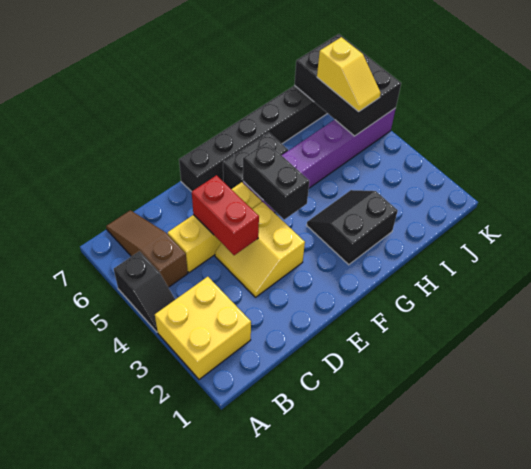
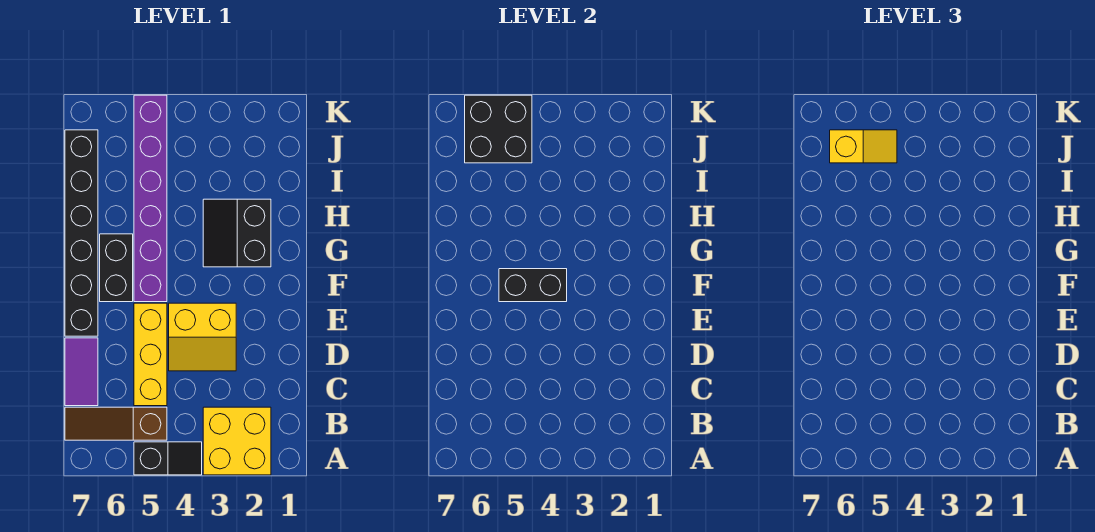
none -> purple tile C7:D7 level 1
red brick D4:D5 level 2 -> none
black brick J5:K7 level 2 -> black brick J5:K6 level 2

